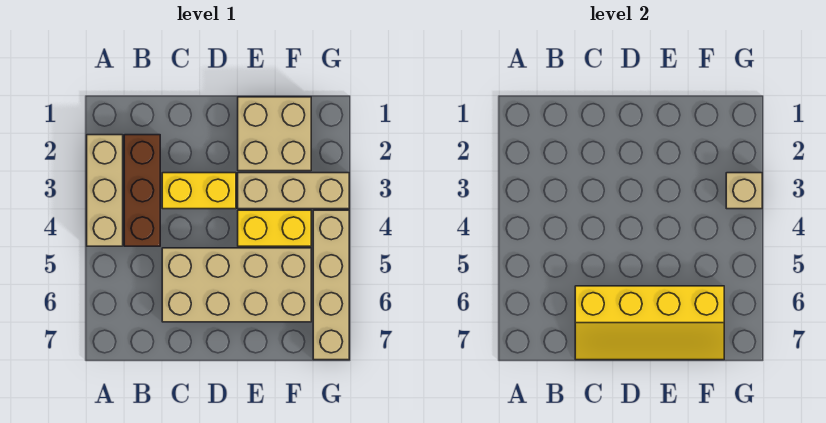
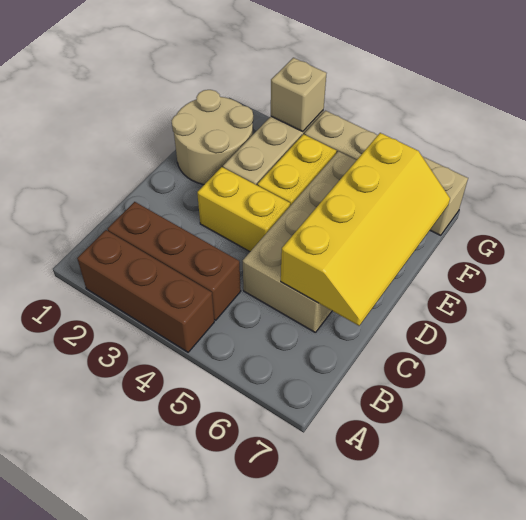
tan brick A2:A4 level 1 -> brown brick A2:A4 level 1
yellow brick C3:D3 level 1 -> yellow brick D3:D4 level 1
tan brick E1:F2 level 1 -> tan round brick E1:F2 level 1

